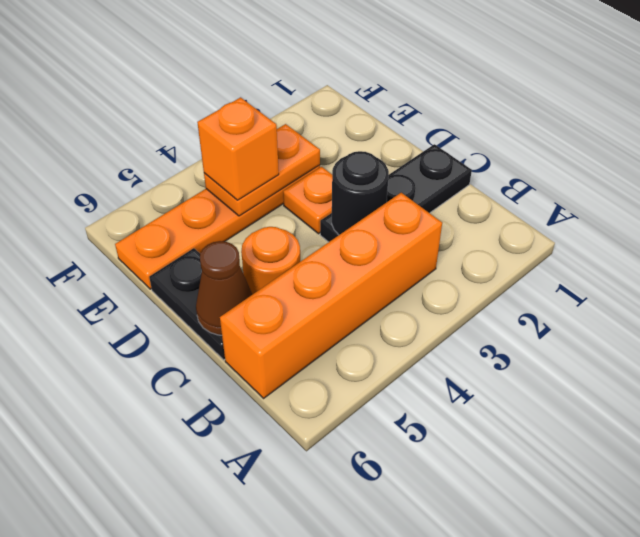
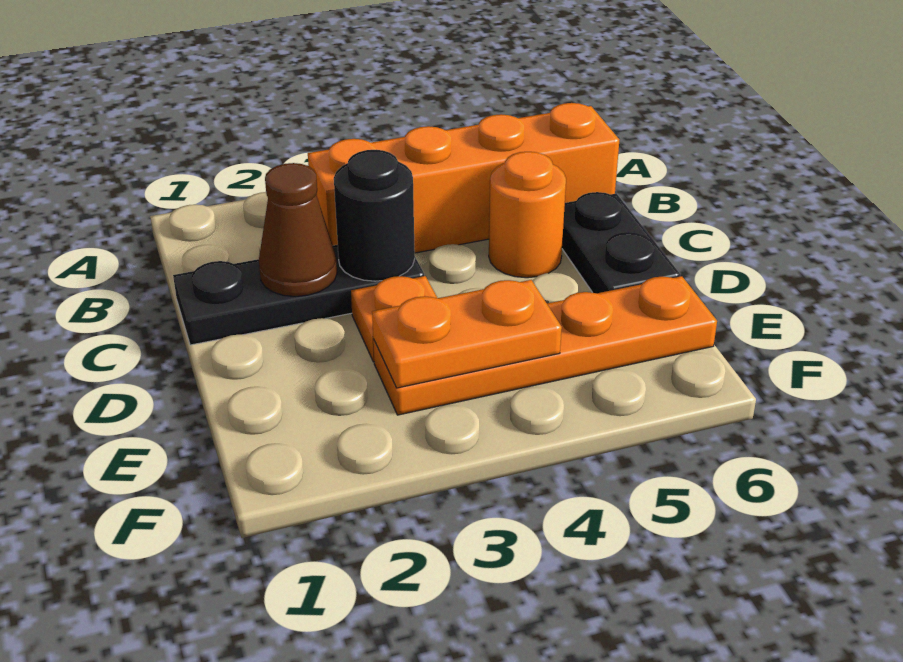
brown cone C6 level 2 -> brown cone C2 level 2
orange brick E4 level 3 -> none

